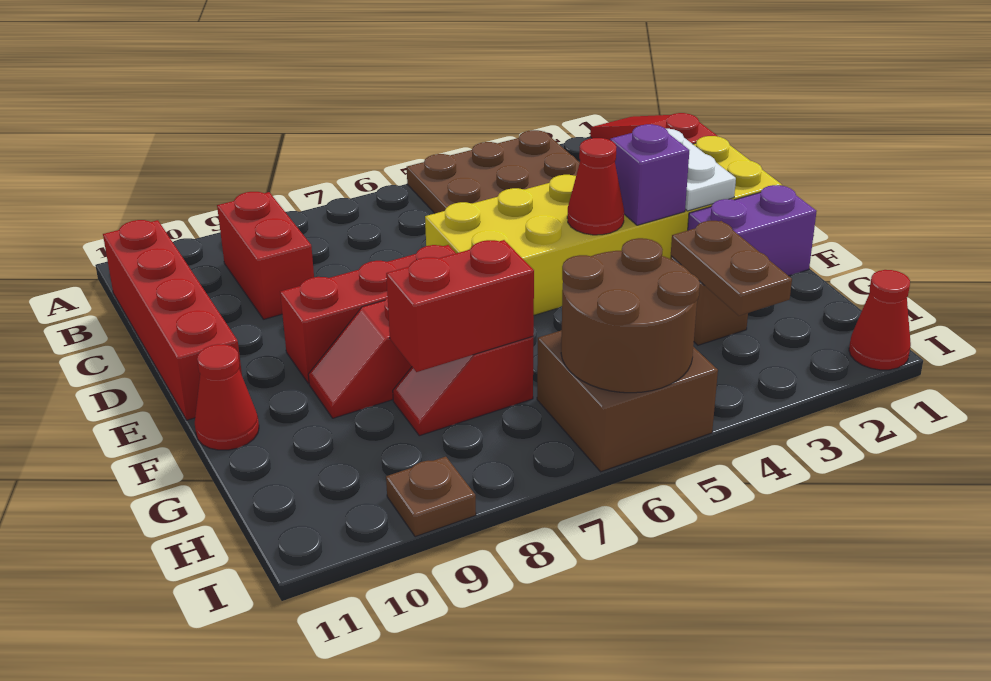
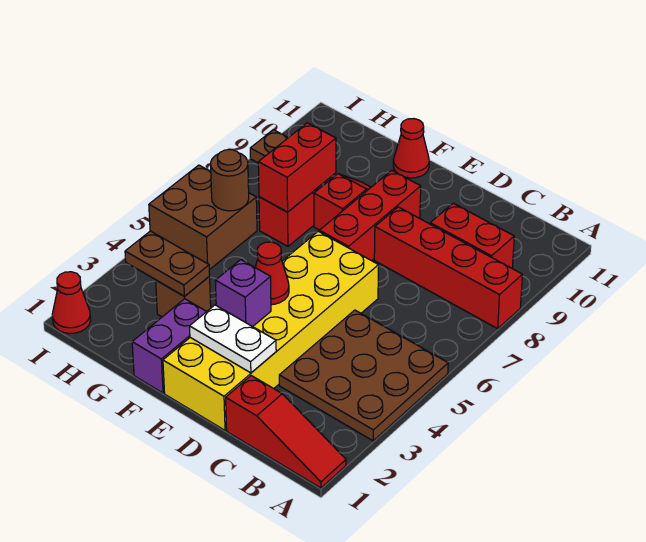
red brick B11:E11 level 1 -> red brick A8:D8 level 1
brown round brick H5:I6 level 2 -> brown round brick H6 level 2

